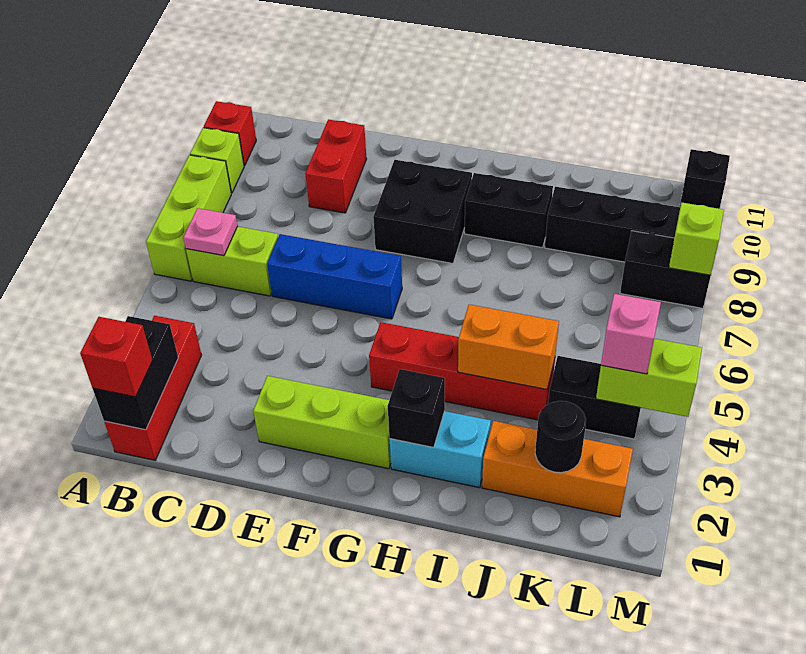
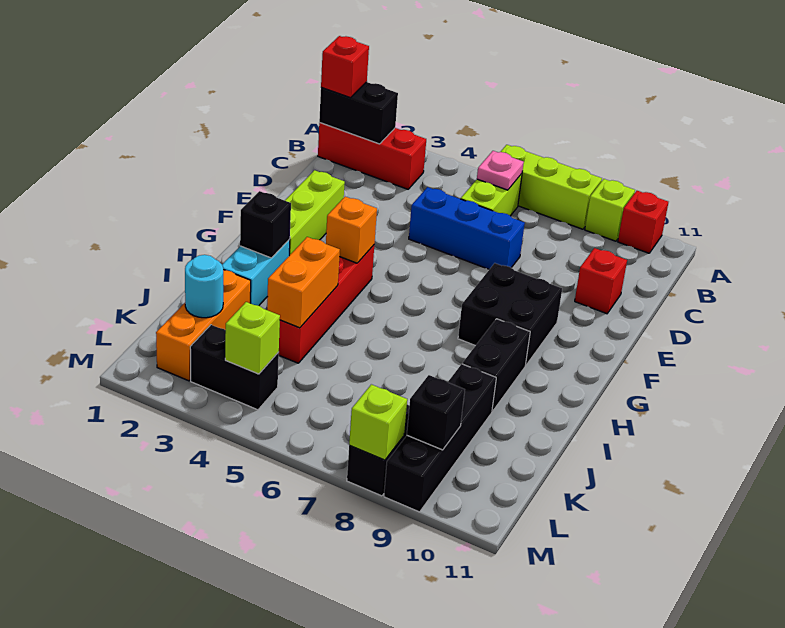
blue brick D6:F6 level 1 -> blue brick D5:D7 level 1
red brick D9:D10 level 1 -> red brick D10 level 1
none -> orange brick G4 level 2
black round brick K2 level 2 -> cyan round brick K2 level 2
black brick K4:L4 level 1 -> black brick L3:L4 level 1
lime brick L4:M4 level 2 -> lime brick L4 level 2
pink brick L4 level 3 -> none
black brick M11 level 1 -> black brick L9 level 2

